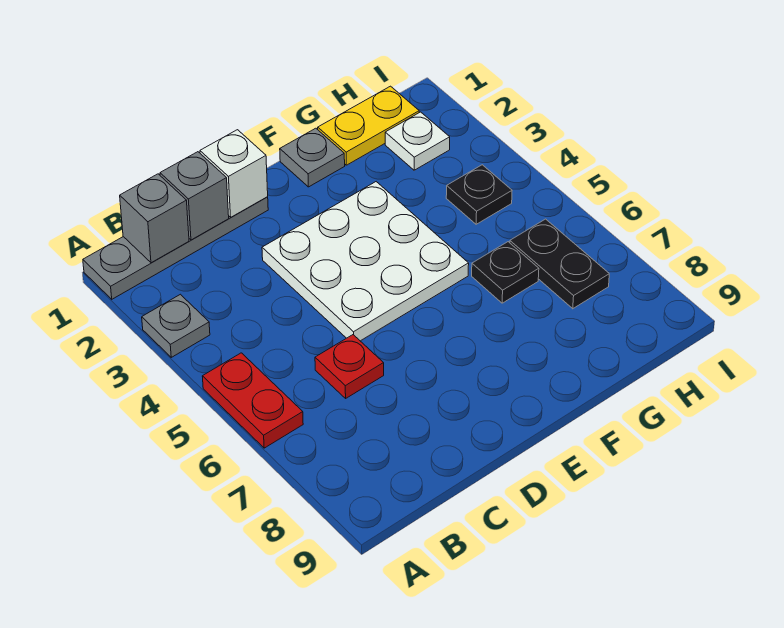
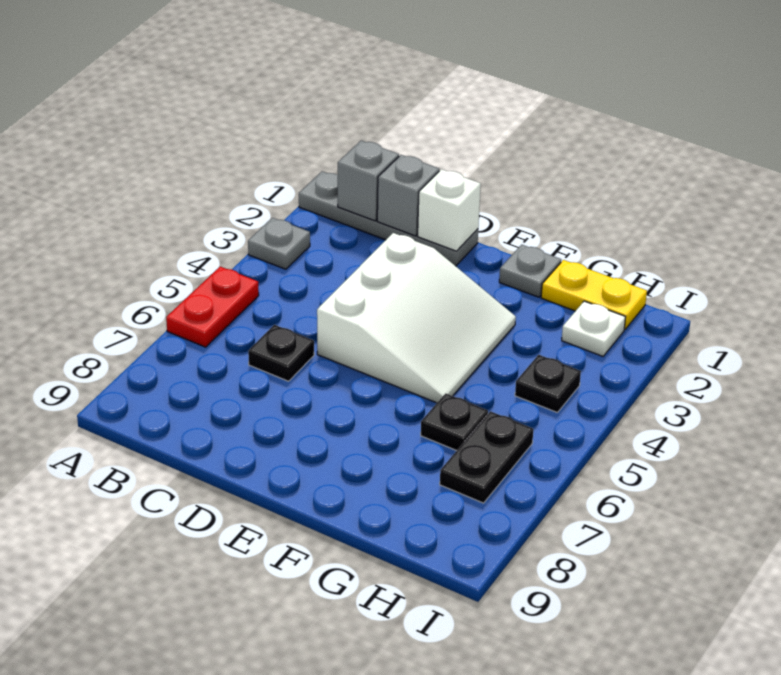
red plate C6 level 1 -> black plate C6 level 1
white plate D3:F5 level 1 -> white slope D3:F5 level 1 top D

